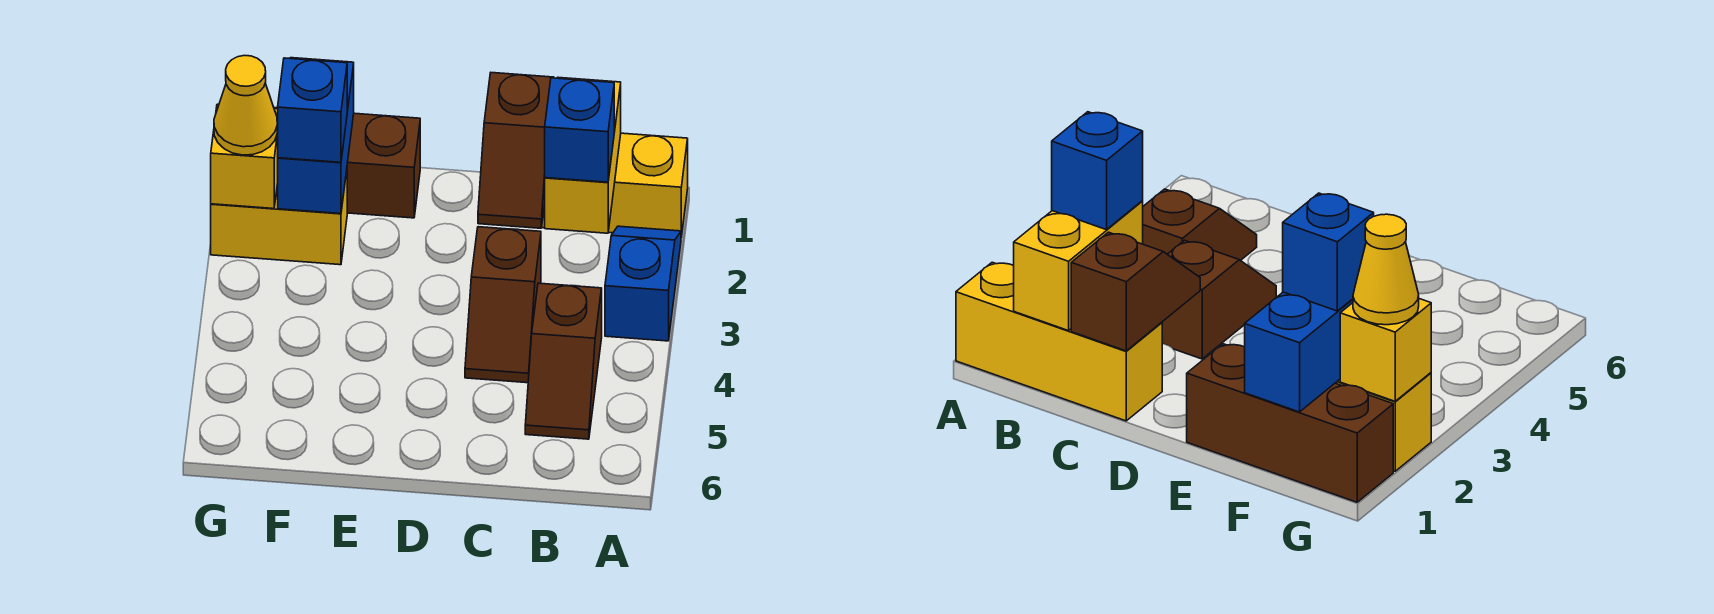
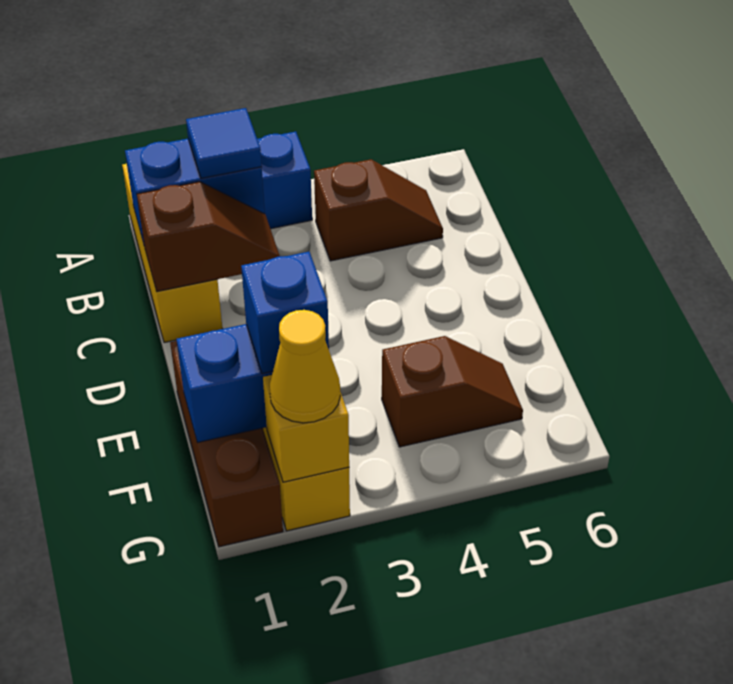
yellow brick B1:B2 level 2 -> blue brick B1:B2 level 2
blue brick B2 level 3 -> blue tile B2 level 3
brown slope C3:C4 level 1 top 3 -> brown slope F4:F5 level 1 top 4

